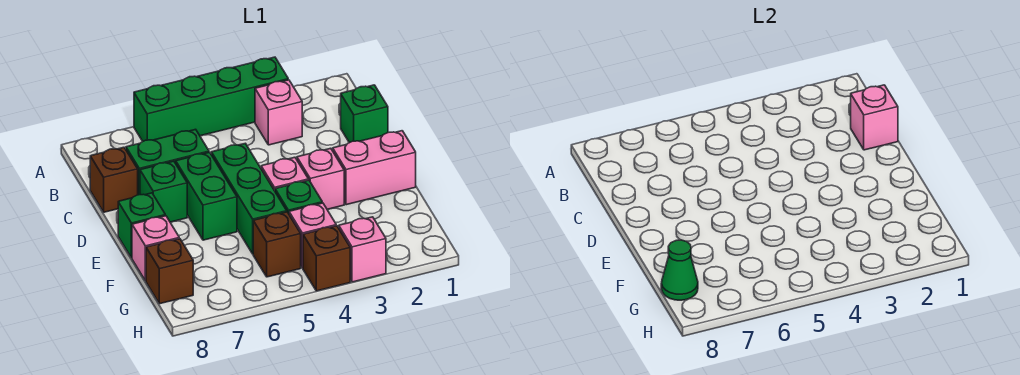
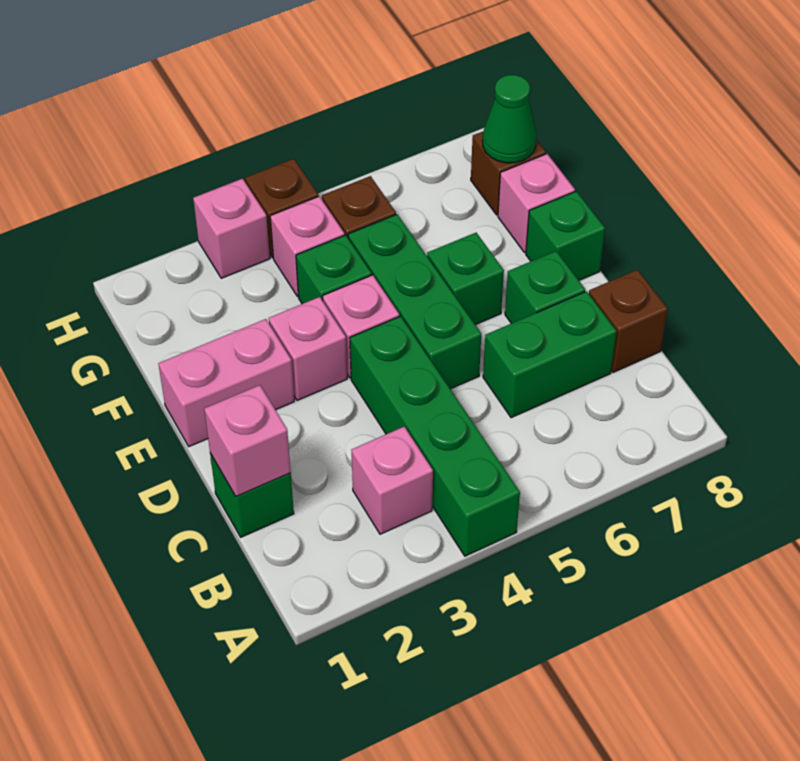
green brick A3:A6 level 1 -> green brick A4:D4 level 1
green brick D6:E6 level 1 -> green brick E6 level 1

